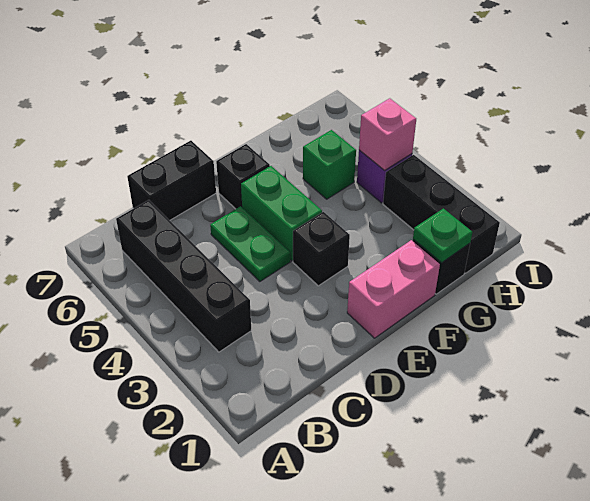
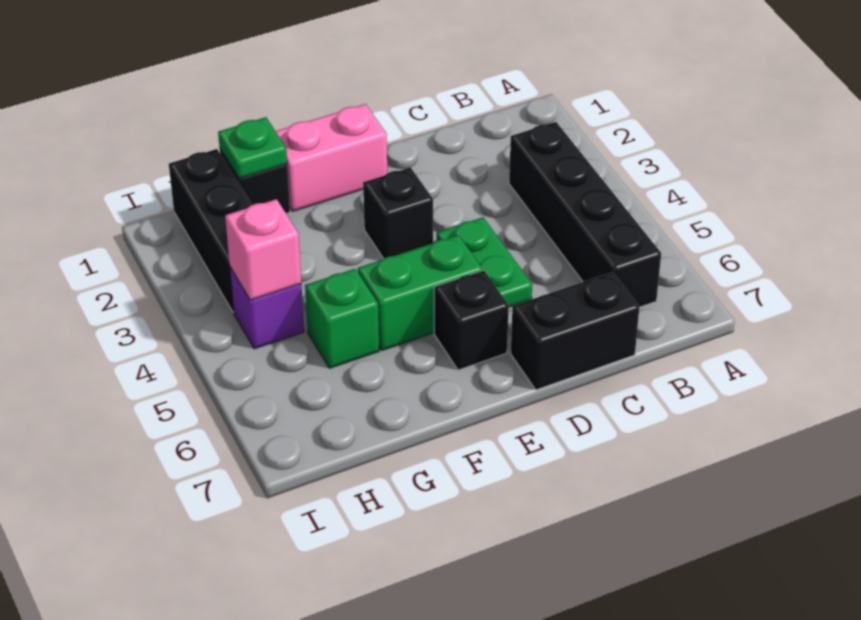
green brick E4:E5 level 1 -> green brick E5:F5 level 1

